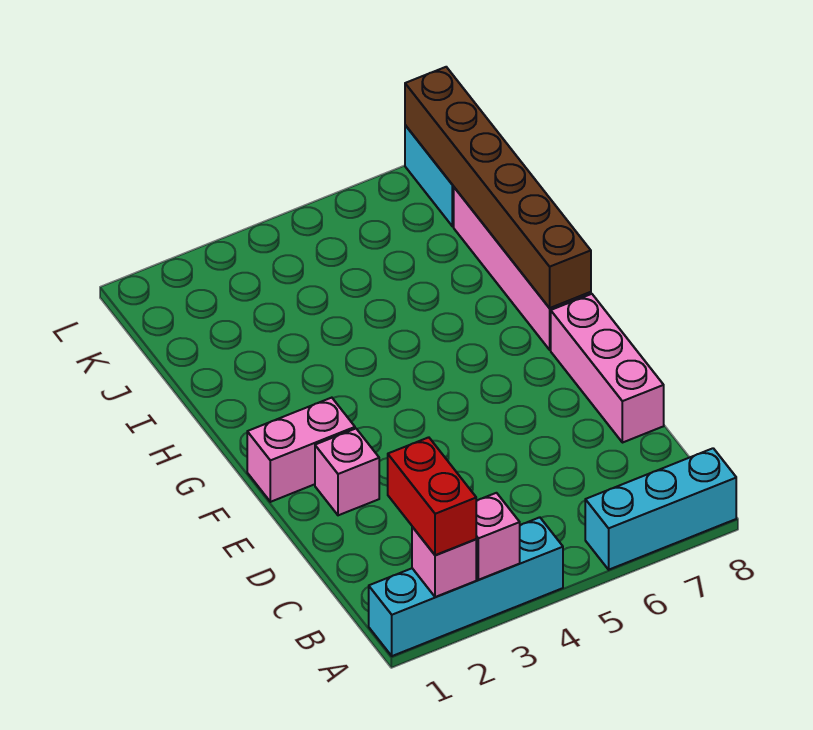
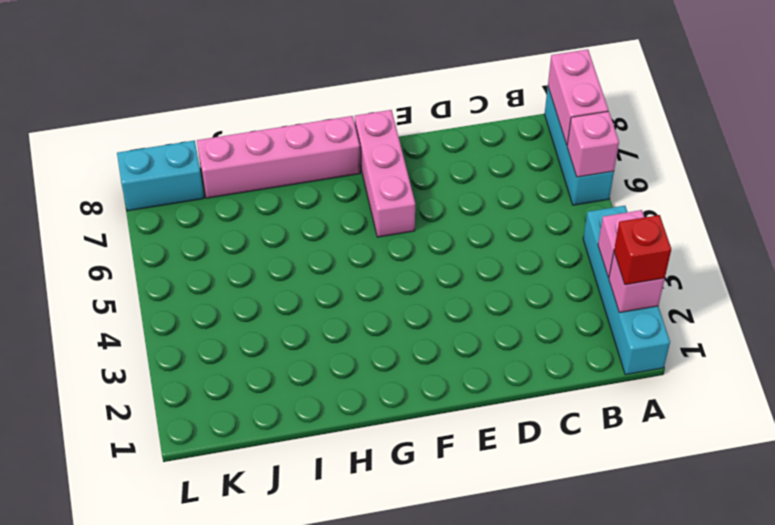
red brick A2:B2 level 3 -> red brick A2 level 3
pink brick D8:F8 level 1 -> pink brick F6:F8 level 1
pink brick E2 level 1 -> pink brick A6 level 2
pink brick F1:F2 level 1 -> pink brick A7:A8 level 2
brown brick G8:L8 level 2 -> none

